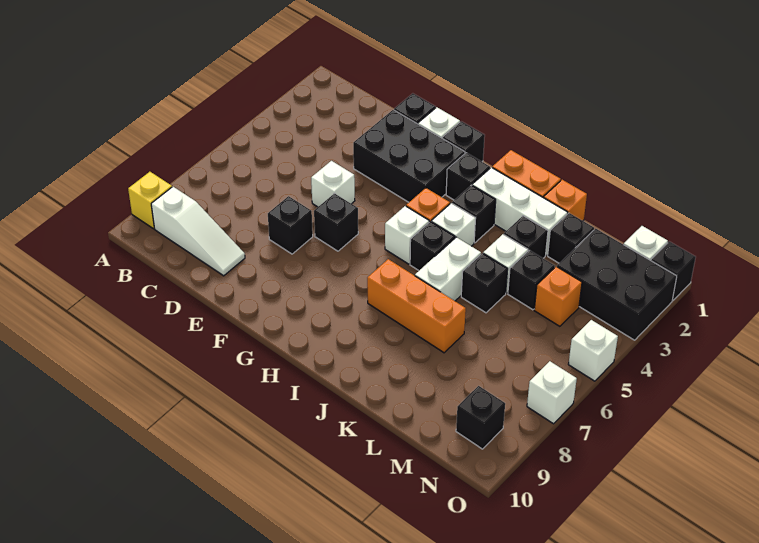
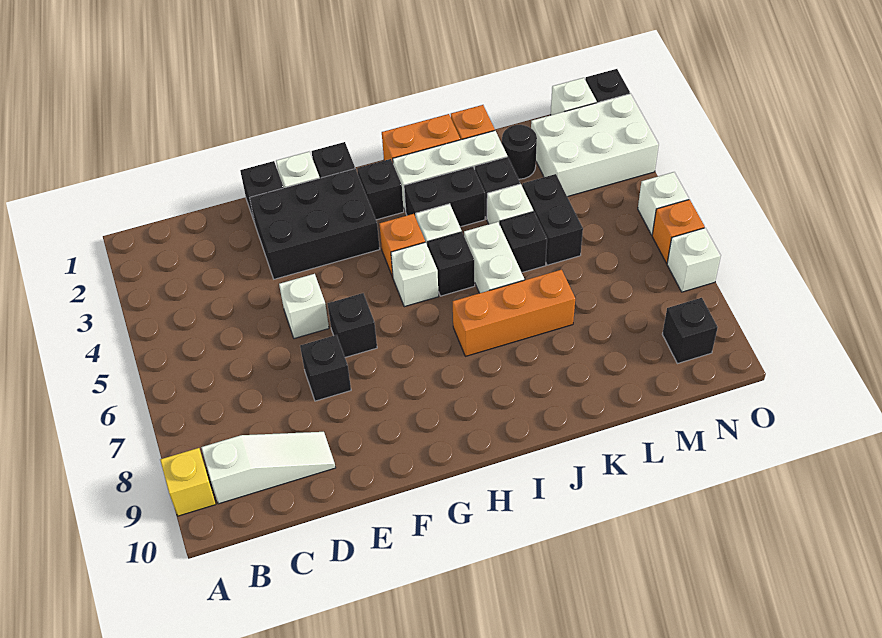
black brick I3 level 1 -> black brick I3:J3 level 1
black brick L2 level 1 -> black round brick L2 level 1
black brick L4 level 1 -> black brick L4:L5 level 1
black brick M2:O3 level 1 -> white brick M2:O3 level 1
orange brick M4 level 1 -> orange brick O6 level 1

